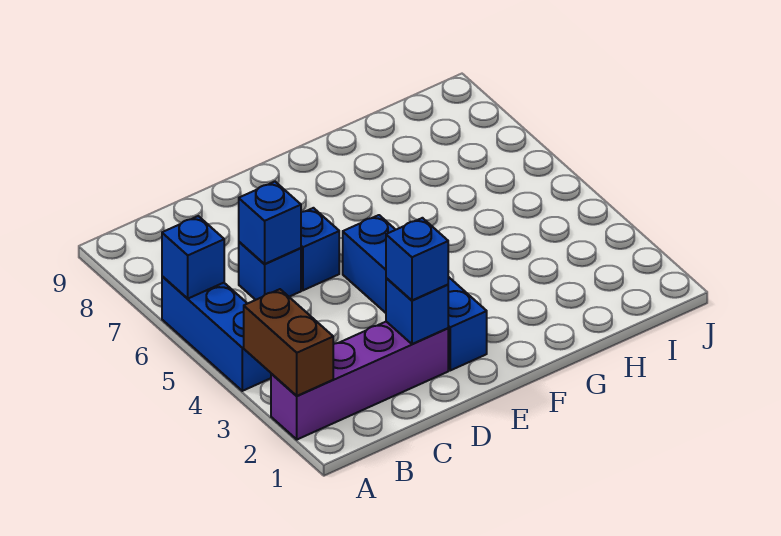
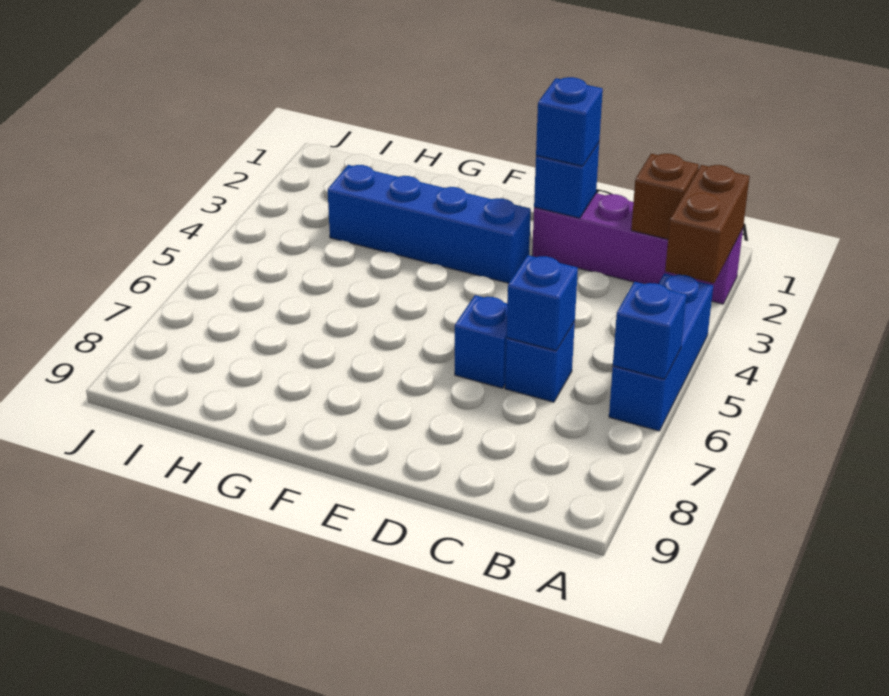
none -> brown brick B2 level 2
blue brick E2:E5 level 1 -> blue brick E3:H3 level 1

